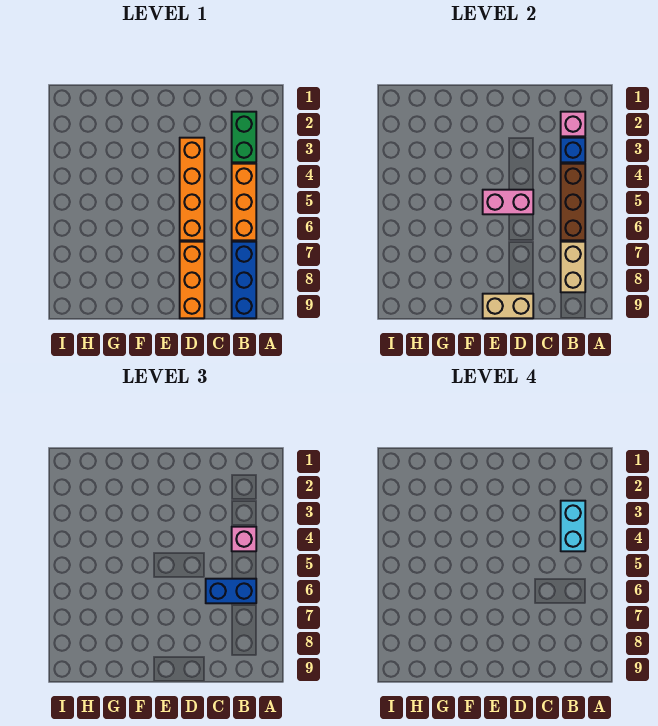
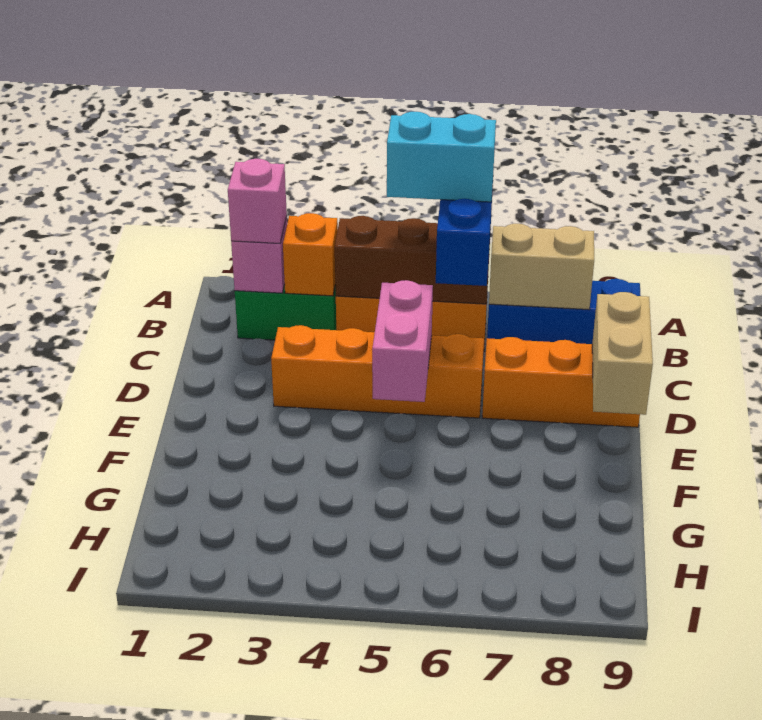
blue brick B3 level 2 -> orange brick B3 level 2
cyan brick B3:B4 level 4 -> cyan brick B5:B6 level 4
pink brick B4 level 3 -> pink brick B2 level 3

